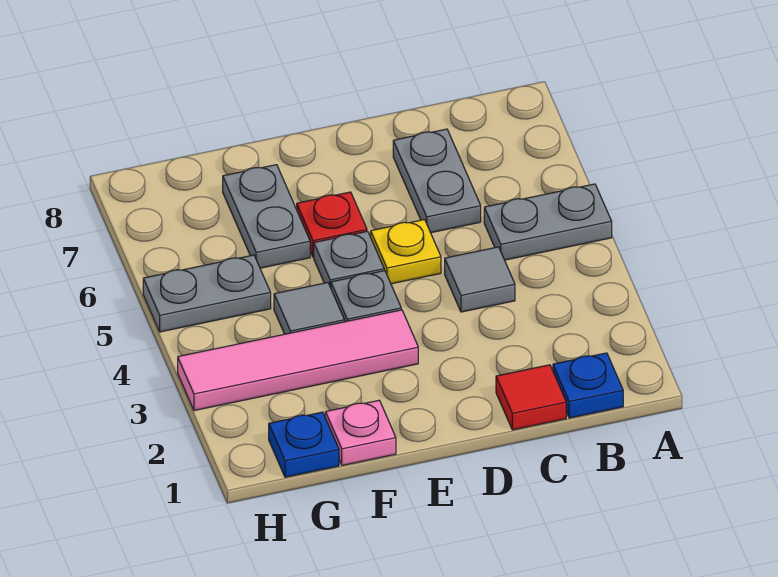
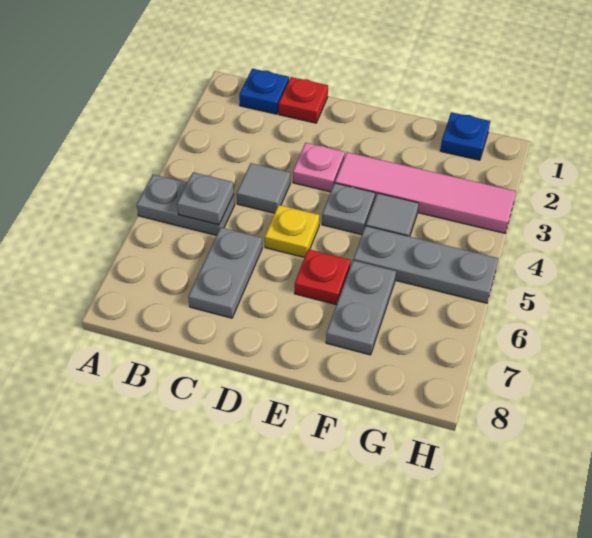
red tile C1 level 1 -> red plate C1 level 1
grey plate E5 level 1 -> grey plate B5 level 2
pink plate F1 level 1 -> pink plate D3 level 1
grey plate G5:H5 level 1 -> grey plate F5:H5 level 1

